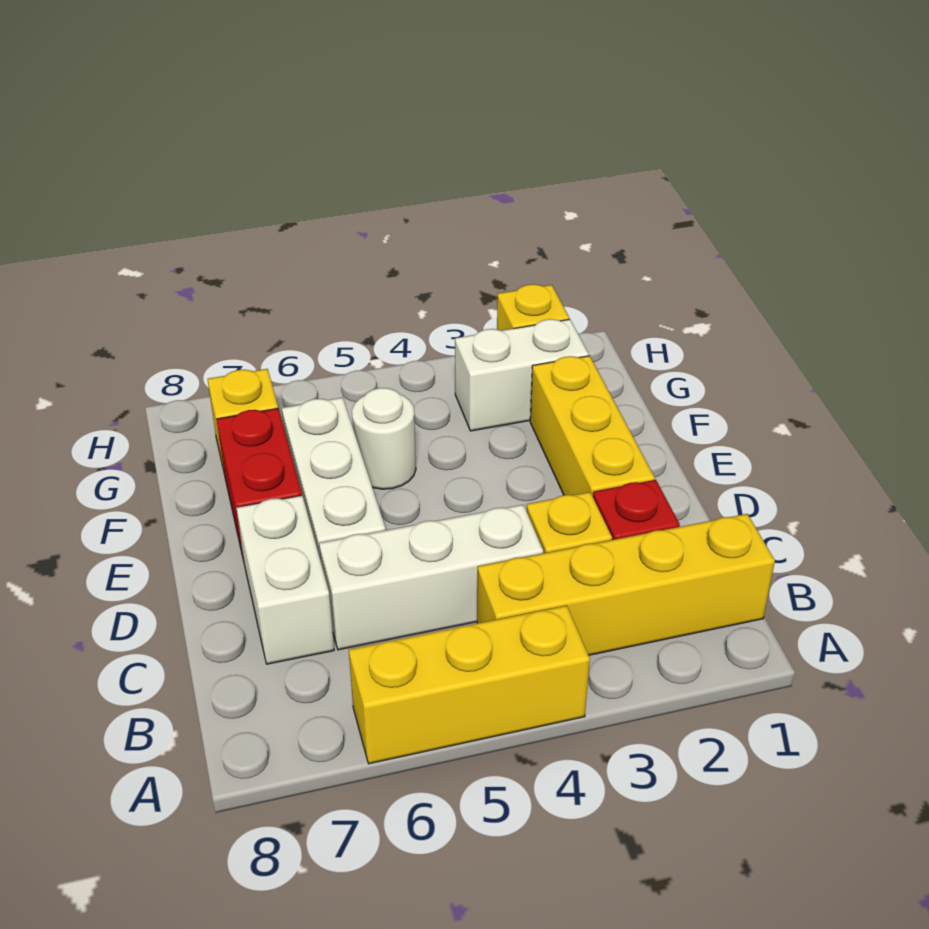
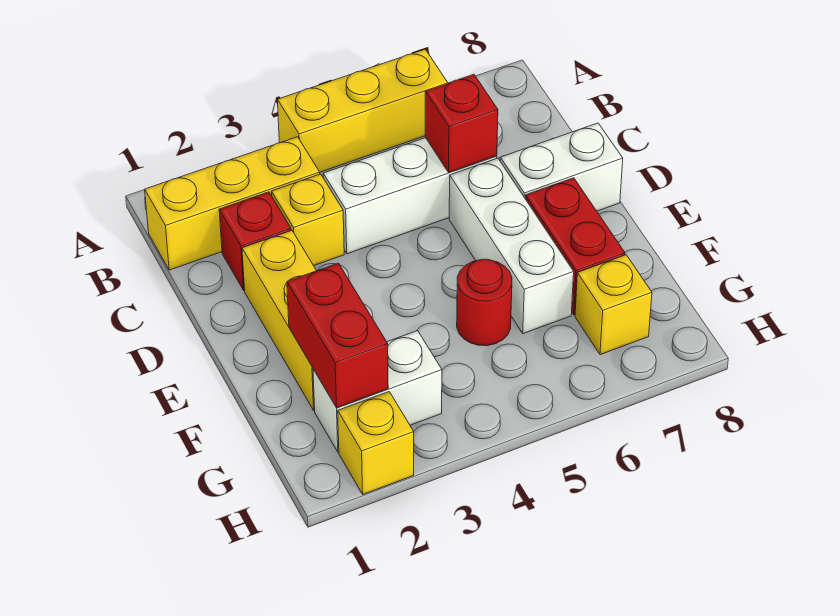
yellow brick B1:B4 level 1 -> yellow brick B1:B3 level 1
none -> red brick C6 level 2
white brick C7:D7 level 1 -> white brick D7:D8 level 1
none -> red brick F2:G2 level 2
white round brick F5 level 1 -> red round brick F5 level 1

